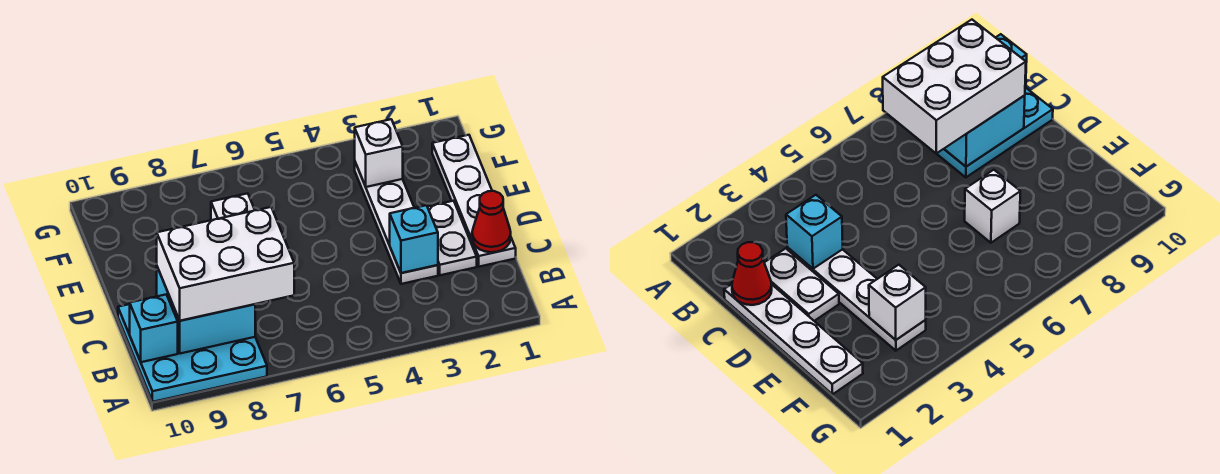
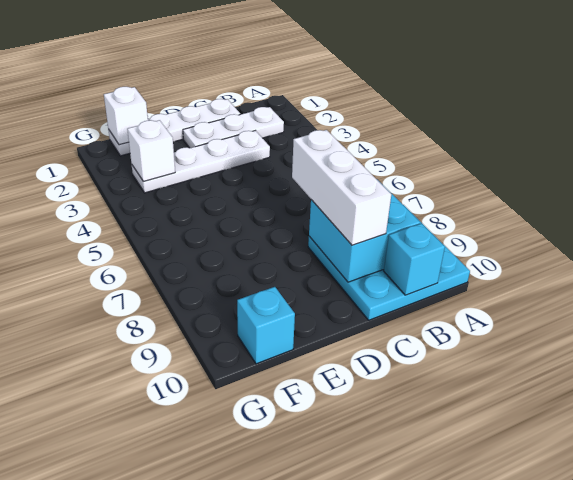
white brick B7:C9 level 3 -> white brick C7:C9 level 3
red cone C1 level 2 -> none
white plate C2:D2 level 1 -> white plate B2:D2 level 1
cyan brick C3 level 2 -> cyan brick F10 level 1
white brick E7 level 1 -> white brick F1 level 2

